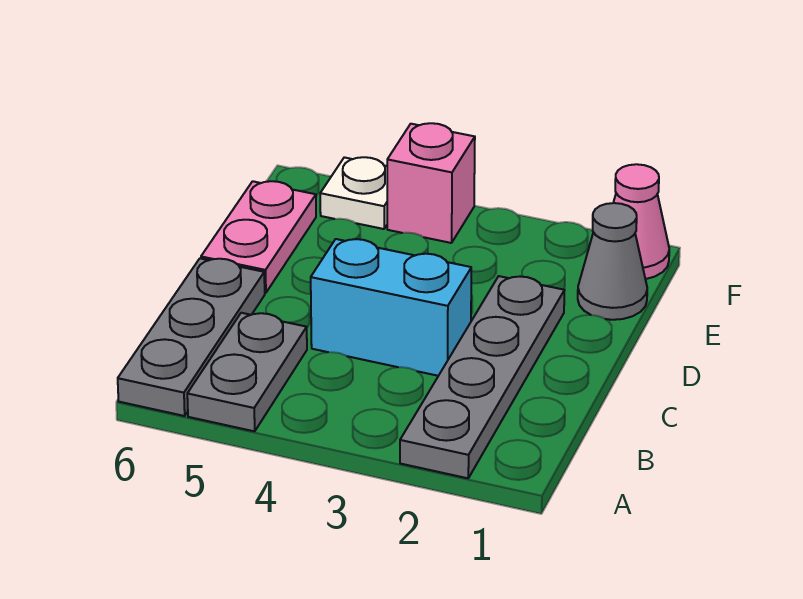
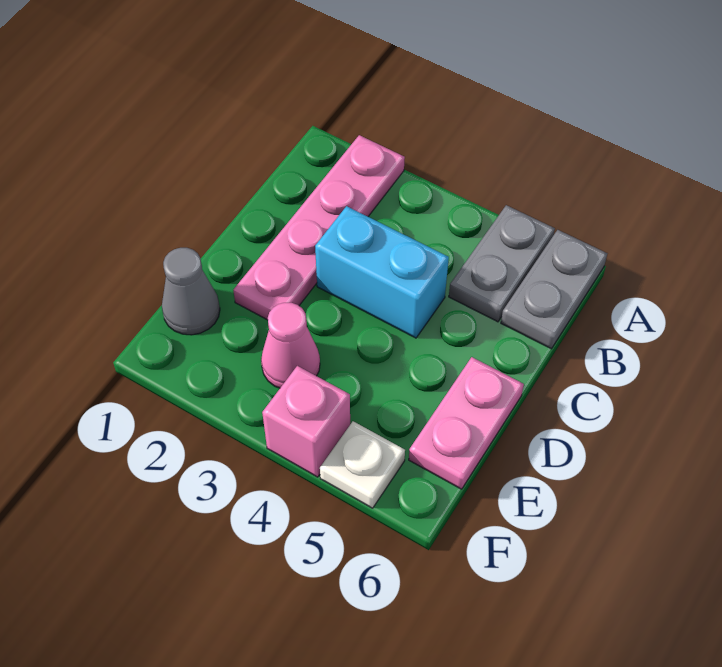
grey plate A2:D2 level 1 -> pink plate A2:D2 level 1
grey plate A6:C6 level 1 -> grey plate A6:B6 level 1
pink cone F1 level 1 -> pink cone E3 level 1

